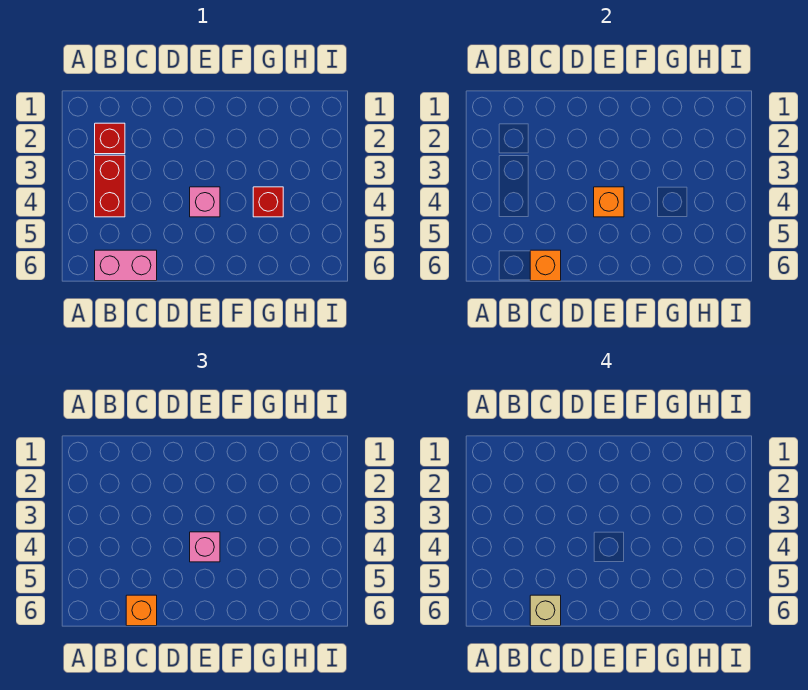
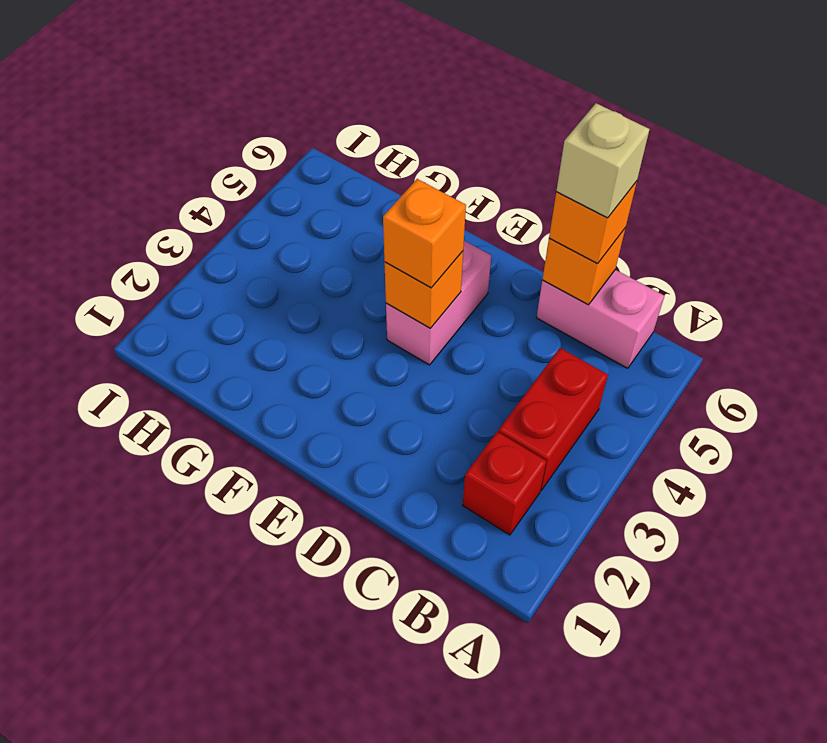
pink brick E4 level 1 -> pink brick E4:E5 level 1
pink brick E4 level 3 -> orange brick E4 level 3
red brick G4 level 1 -> none

